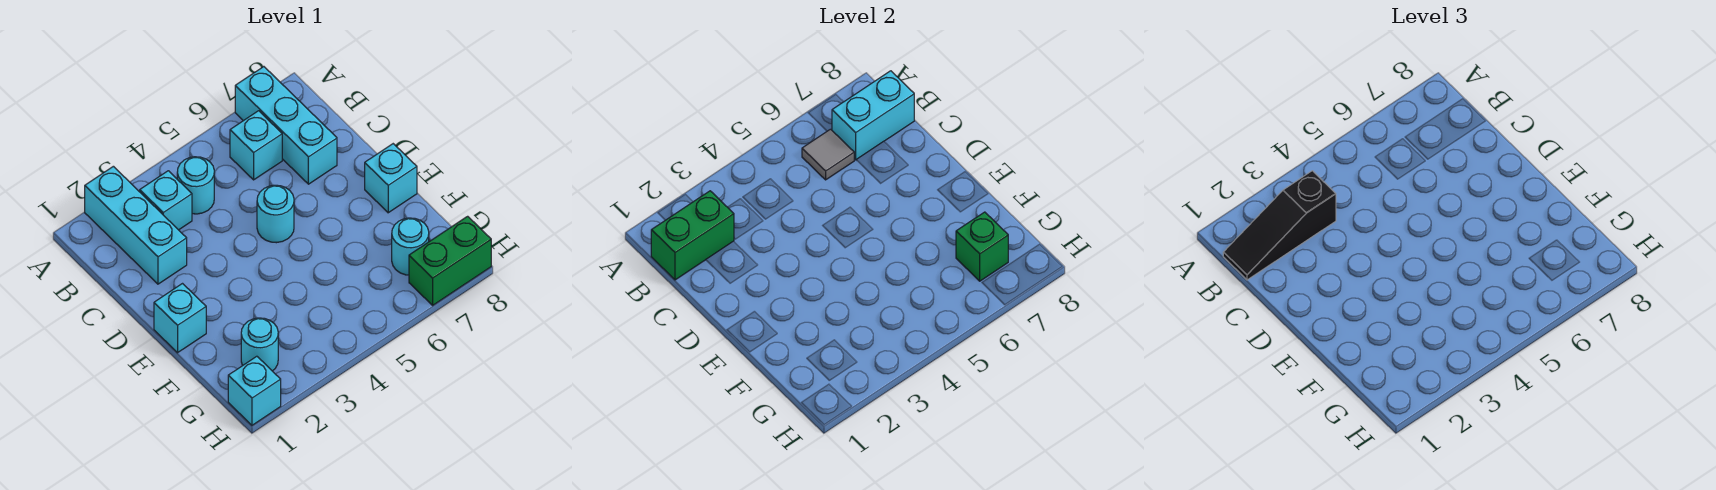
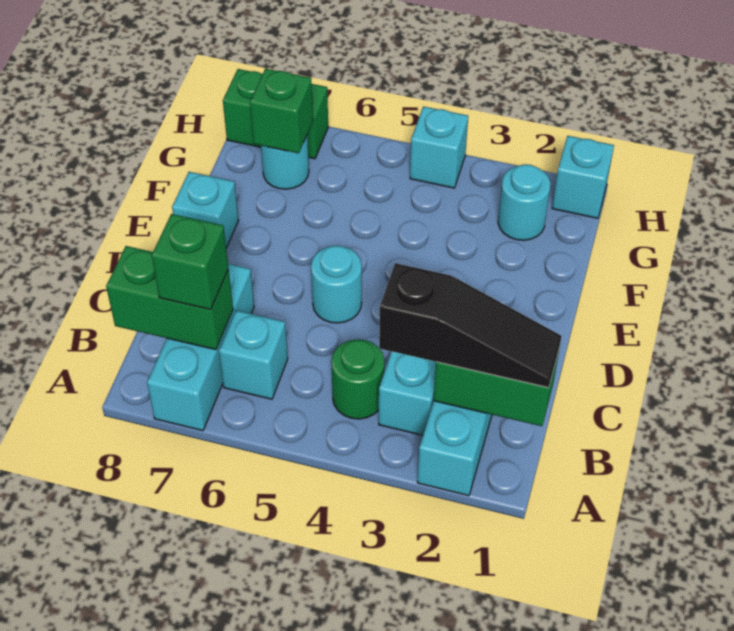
cyan round brick B4 level 1 -> green round brick B4 level 1
grey tile B6 level 2 -> none
cyan brick B7:B8 level 2 -> green brick B7:B8 level 2
none -> green brick B7 level 3
cyan brick E1 level 1 -> cyan brick H4 level 1

